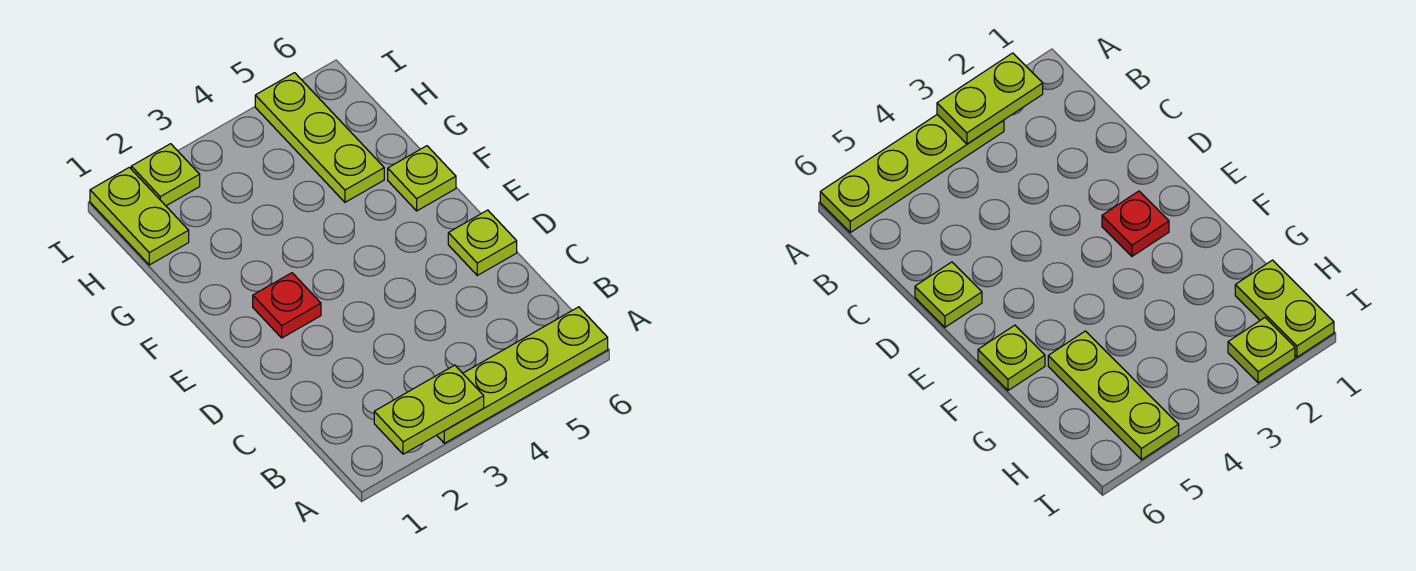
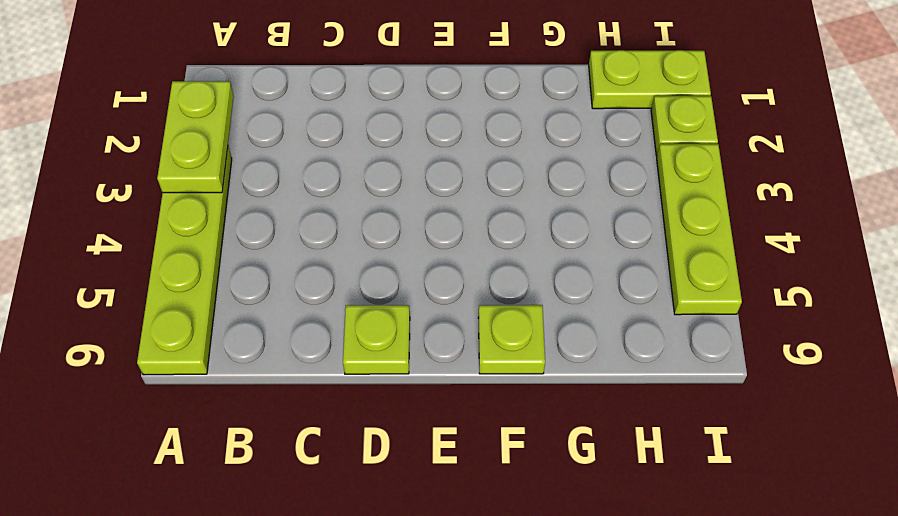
red plate E2 level 1 -> none
lime plate G5:I5 level 1 -> lime plate I3:I5 level 1

